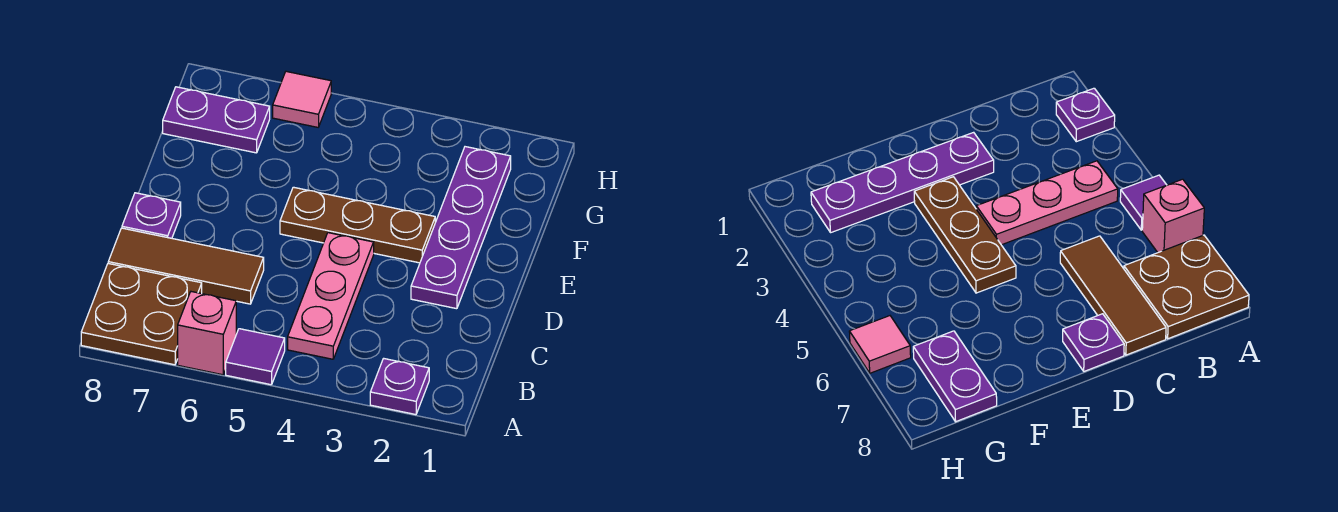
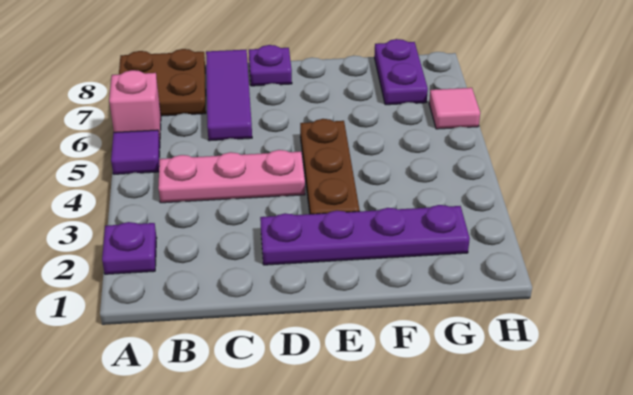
brown tile C6:C8 level 1 -> purple tile C6:C8 level 1

